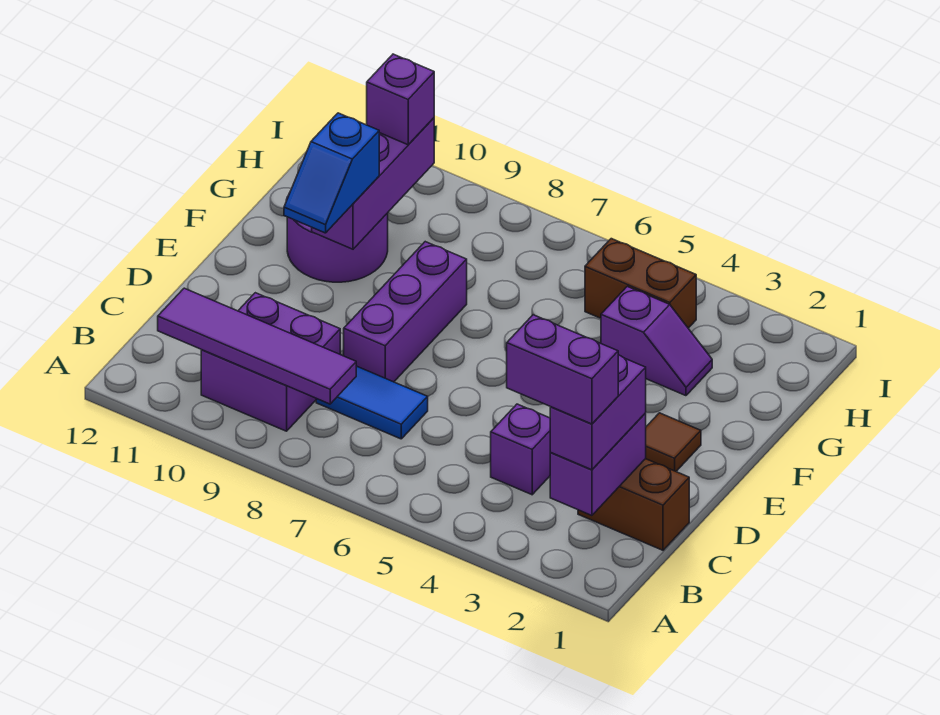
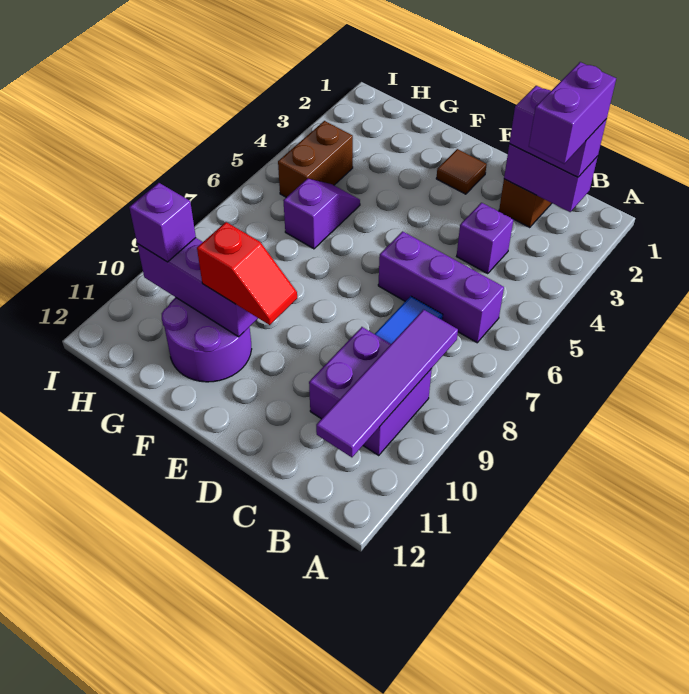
purple brick D8:F8 level 1 -> purple brick B6:D6 level 1
blue slope E10:F10 level 3 top F -> red slope E10:F10 level 3 top F
purple slope G3:G4 level 1 top 4 -> purple slope G5:G6 level 1 top 6

